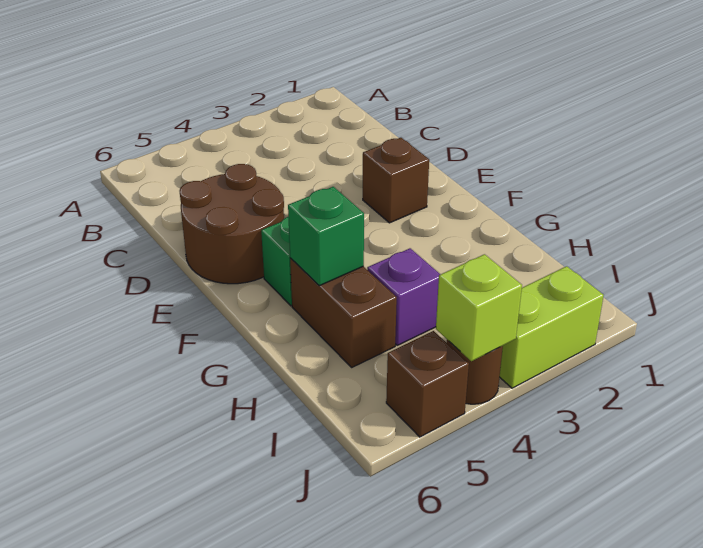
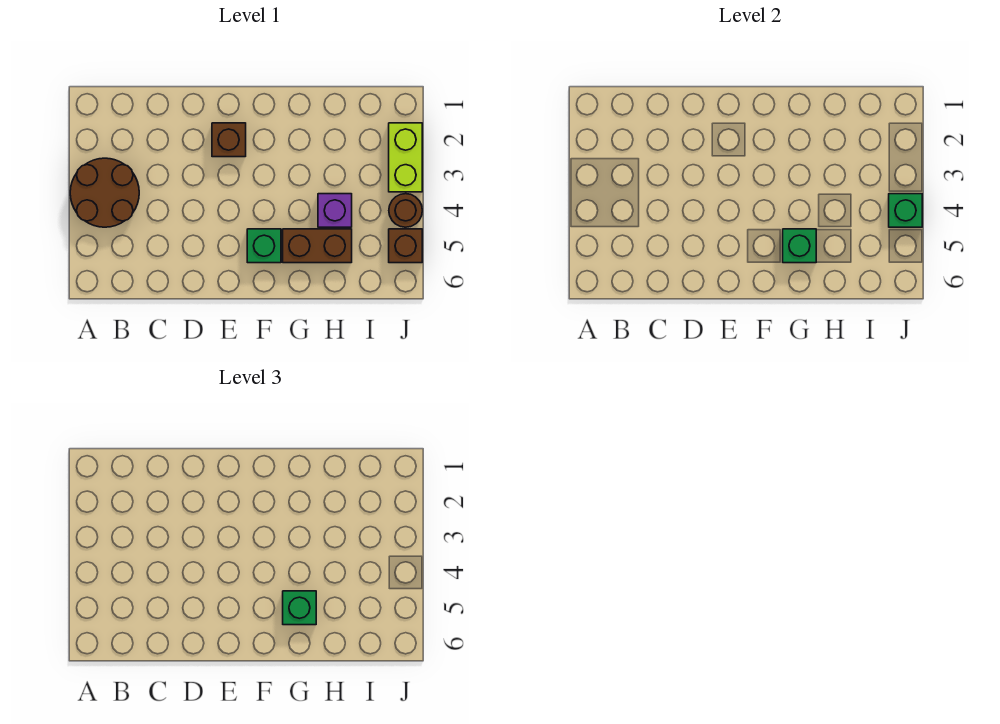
brown round brick D5:E6 level 1 -> brown round brick A3:B4 level 1
none -> green brick G5 level 3
lime brick J4 level 2 -> green brick J4 level 2

